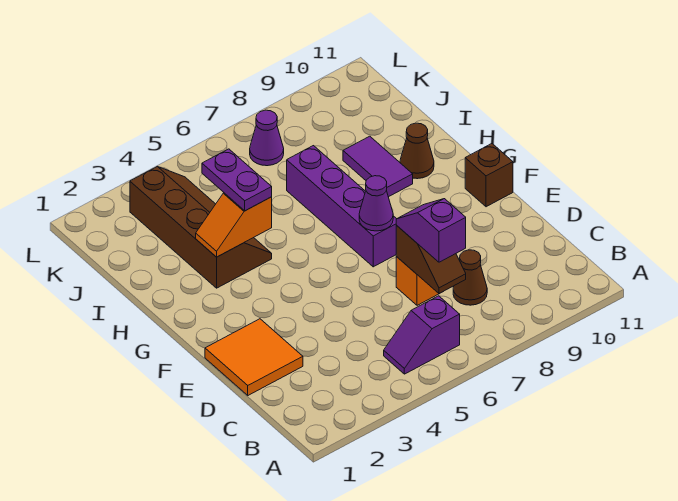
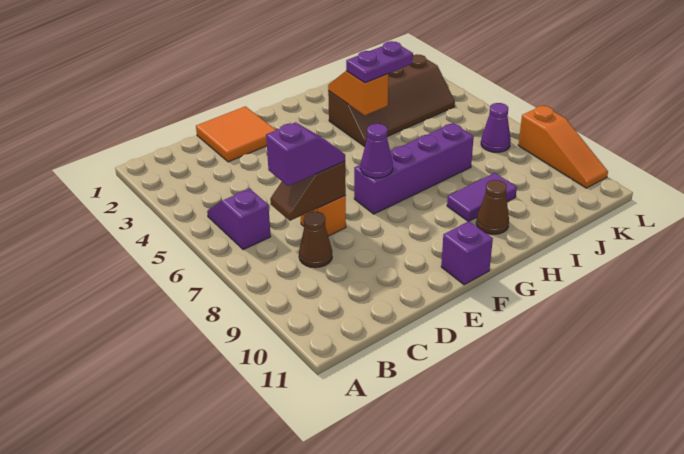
brown brick F11 level 1 -> purple brick F11 level 1
none -> orange slope L8:L10 level 1 top 8

